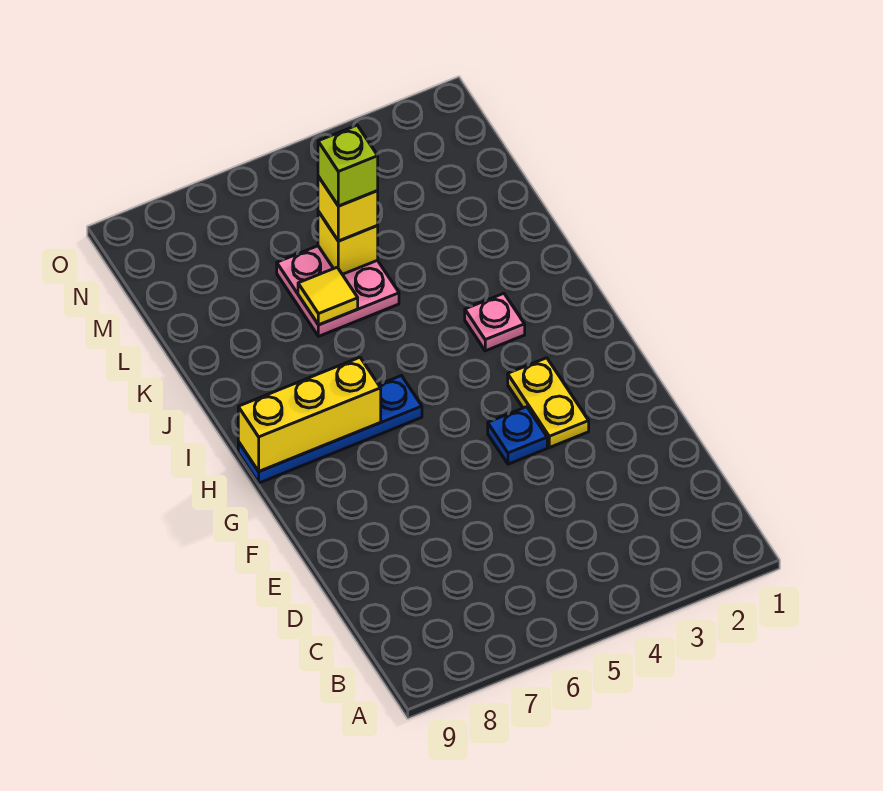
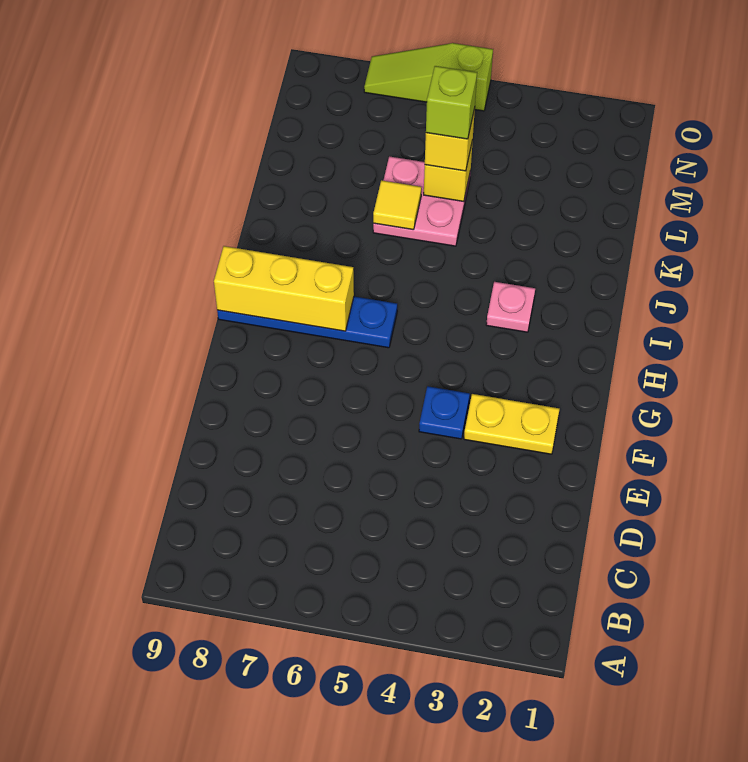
yellow plate F3:G3 level 1 -> yellow plate F2:F3 level 1
none -> lime slope O5:O7 level 1 top 5

